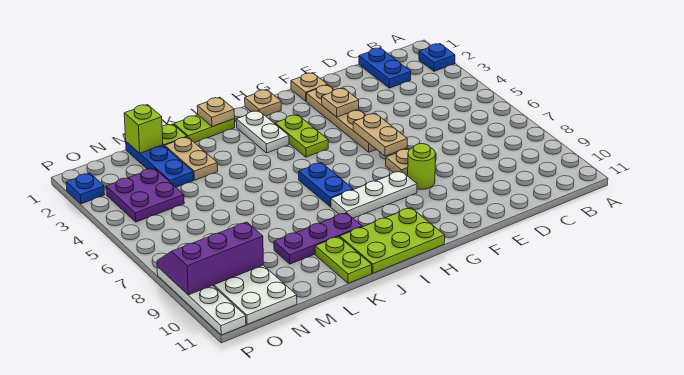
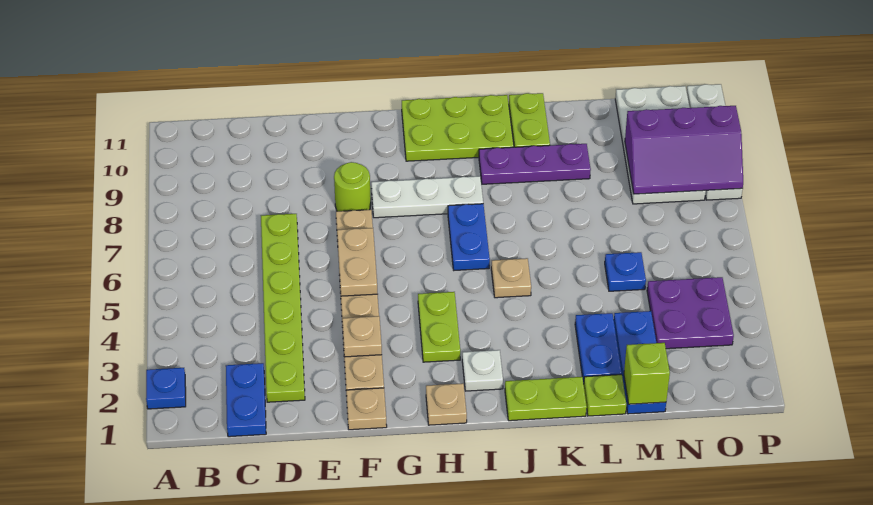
none -> lime plate D2:D7 level 1
white plate I2:I3 level 1 -> white plate I2 level 1
tan plate J1 level 2 -> tan plate J5 level 1
tan plate L2:L3 level 1 -> blue plate L2:L3 level 1
blue plate P2 level 1 -> blue plate M5 level 1

